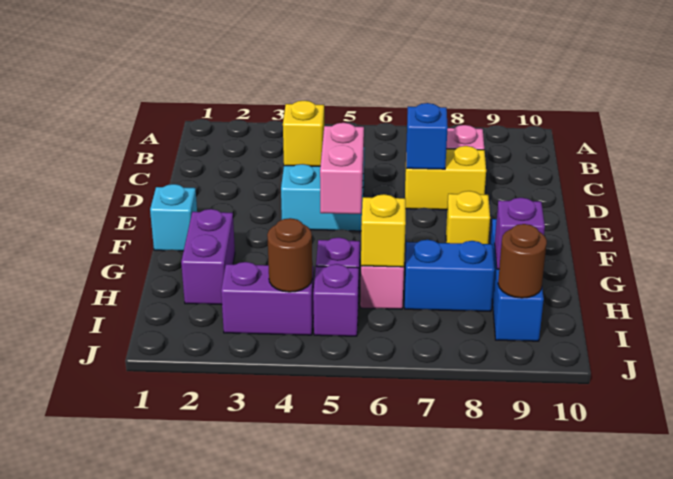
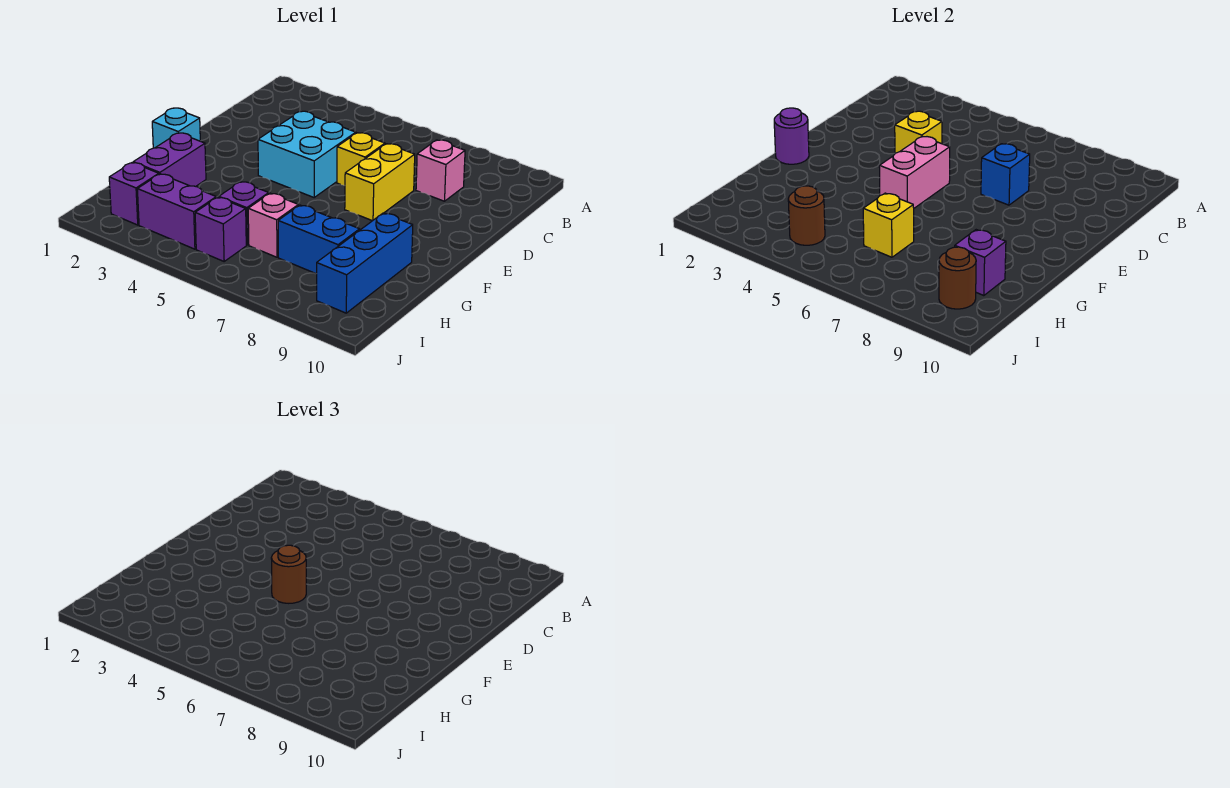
yellow brick D7:D8 level 1 -> yellow brick D7:E7 level 1
none -> purple round brick F1 level 2
none -> brown round brick F5 level 3
yellow brick F8 level 1 -> yellow brick D6 level 1
none -> purple brick I2 level 1

